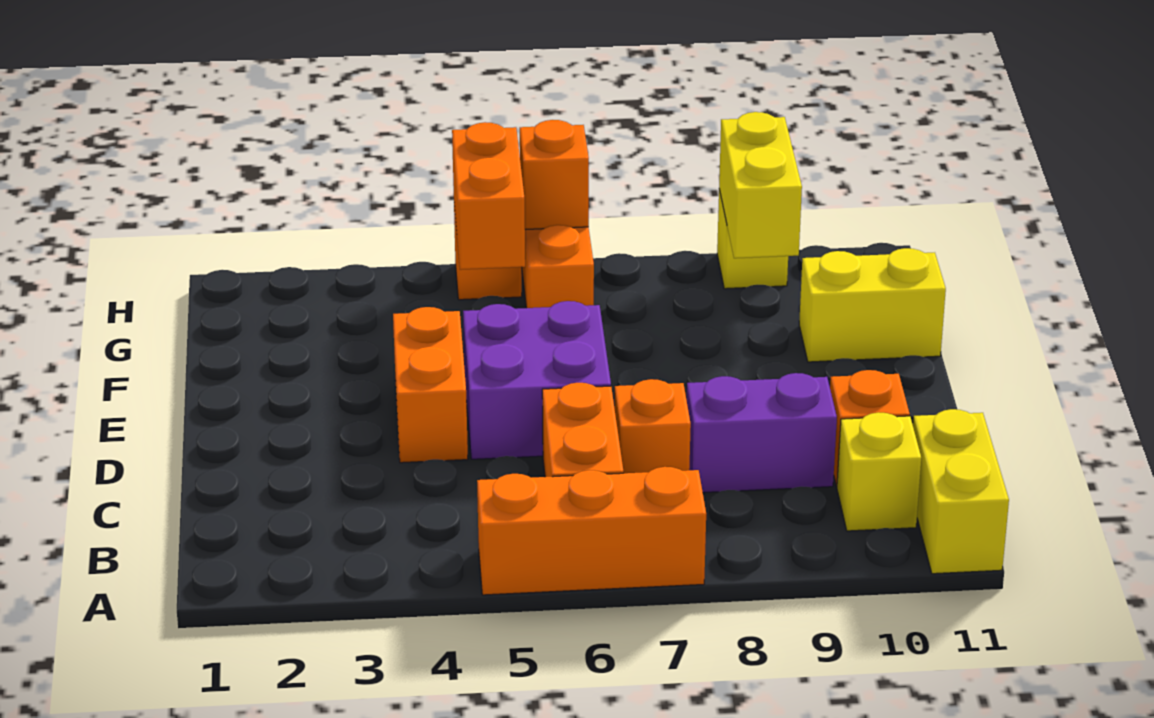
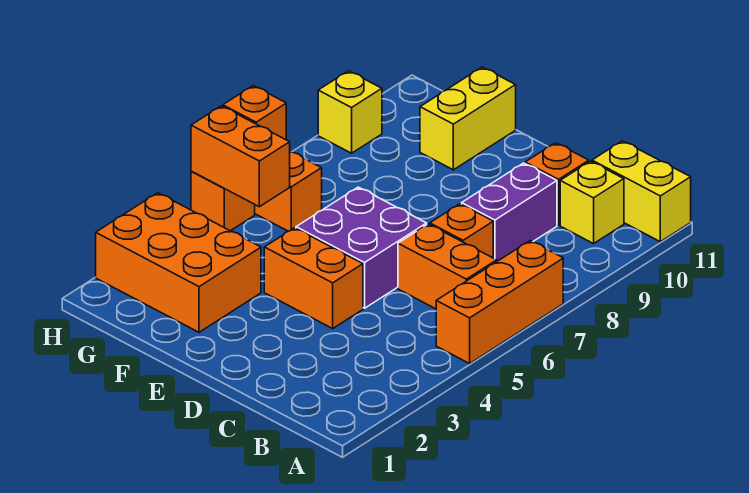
none -> orange brick F2:H3 level 1
yellow brick G9:H9 level 2 -> none

